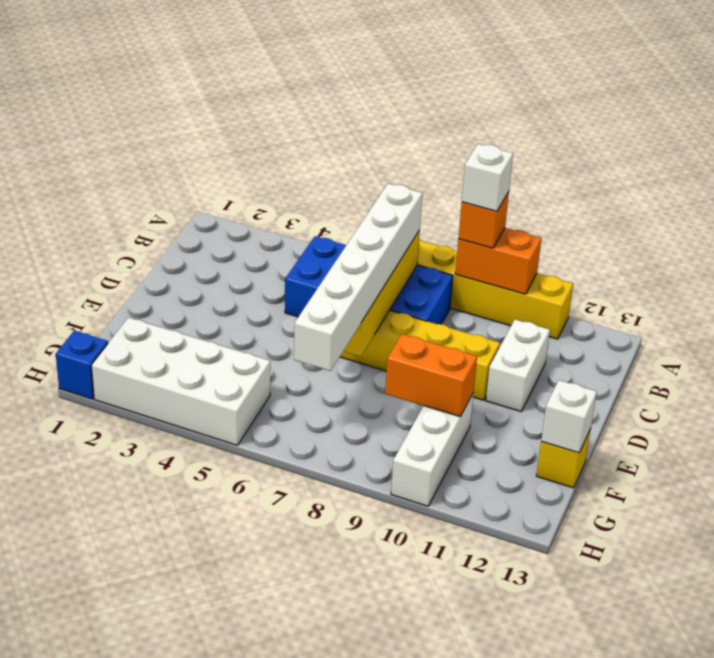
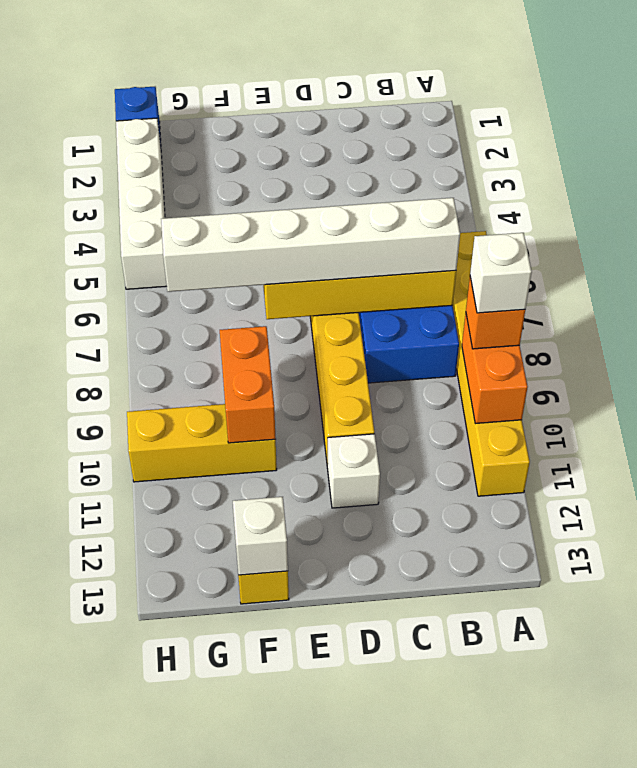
white brick C11:D11 level 1 -> white brick D11 level 1
white brick F10:H10 level 1 -> yellow brick F10:H10 level 1
white brick G2:H5 level 1 -> white brick H2:H5 level 1

